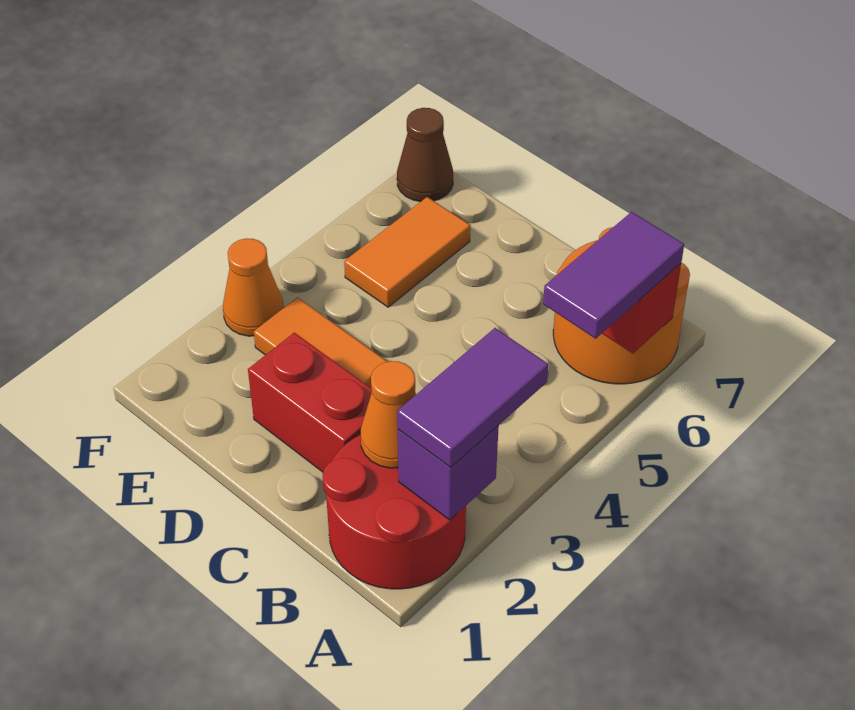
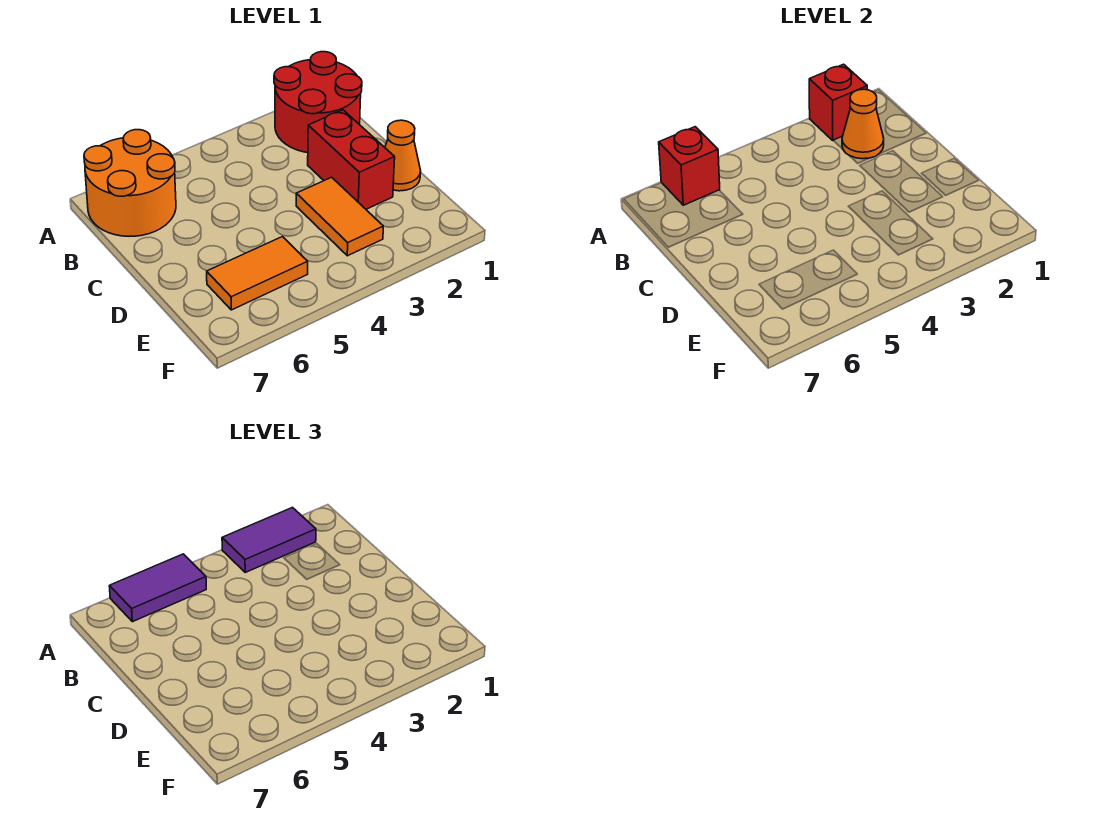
purple brick A2 level 2 -> red brick A2 level 2
orange cone F3 level 1 -> orange cone D1 level 1
brown cone F7 level 1 -> none

